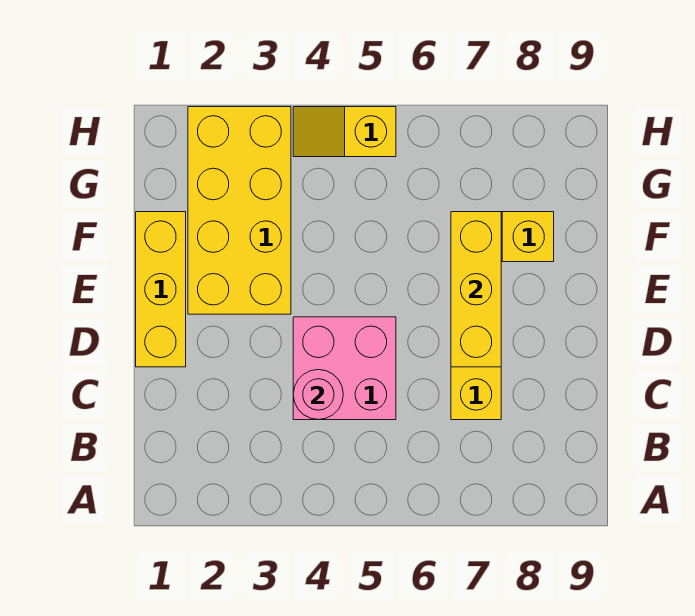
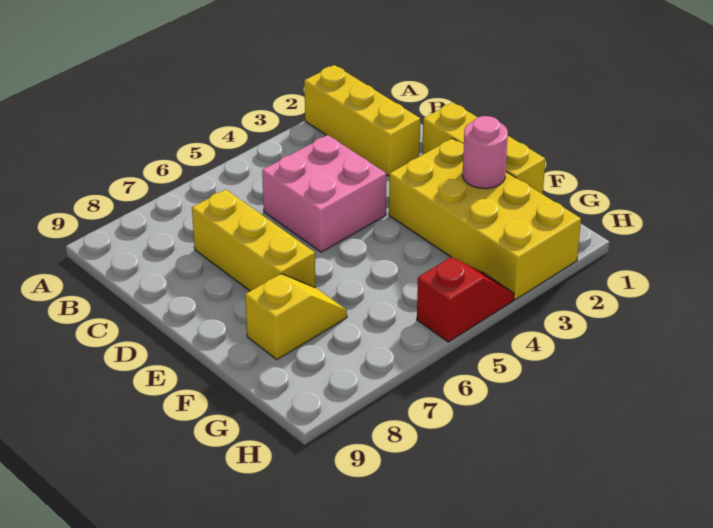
pink round brick C4 level 2 -> pink round brick F2 level 2
yellow brick D7:F7 level 2 -> yellow brick A2:C2 level 1
yellow slope H4:H5 level 1 top 5 -> red slope H4:H5 level 1 top 5

